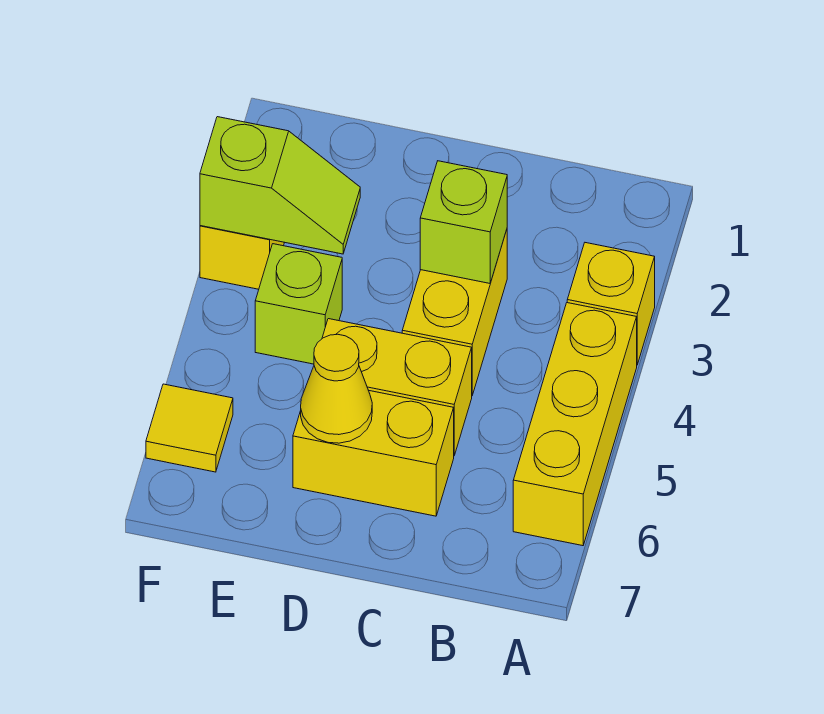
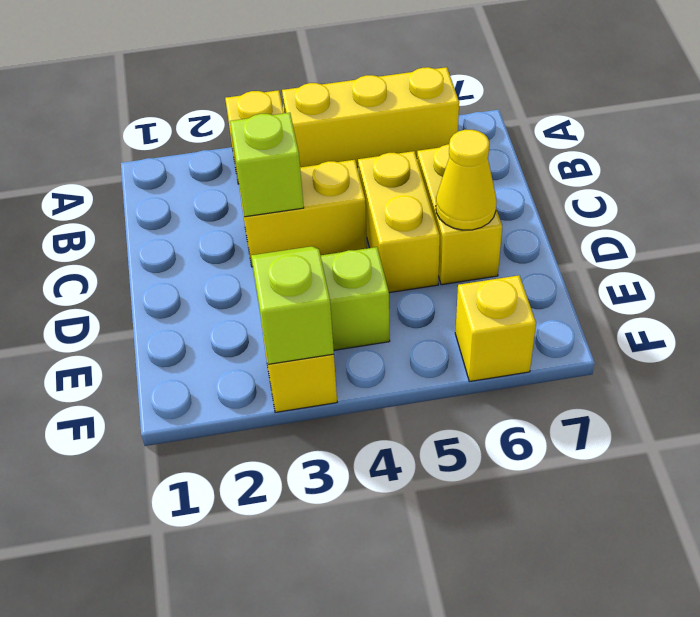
yellow tile F6 level 1 -> yellow brick F6 level 1

